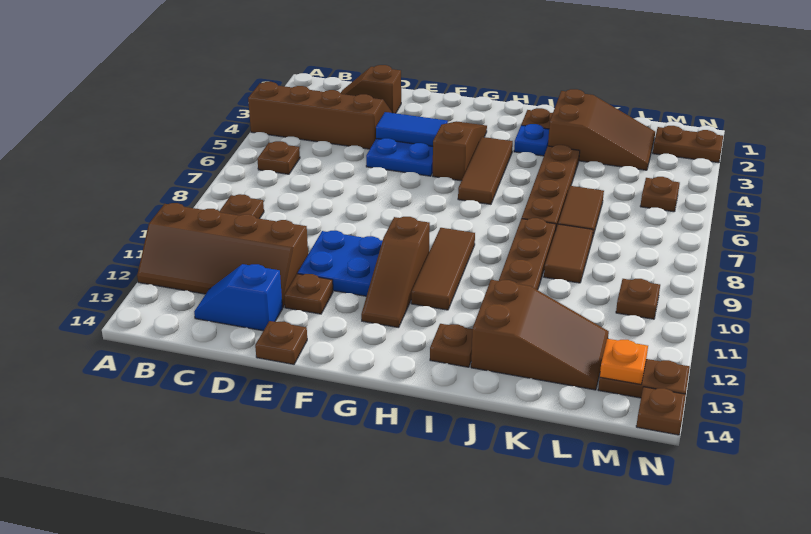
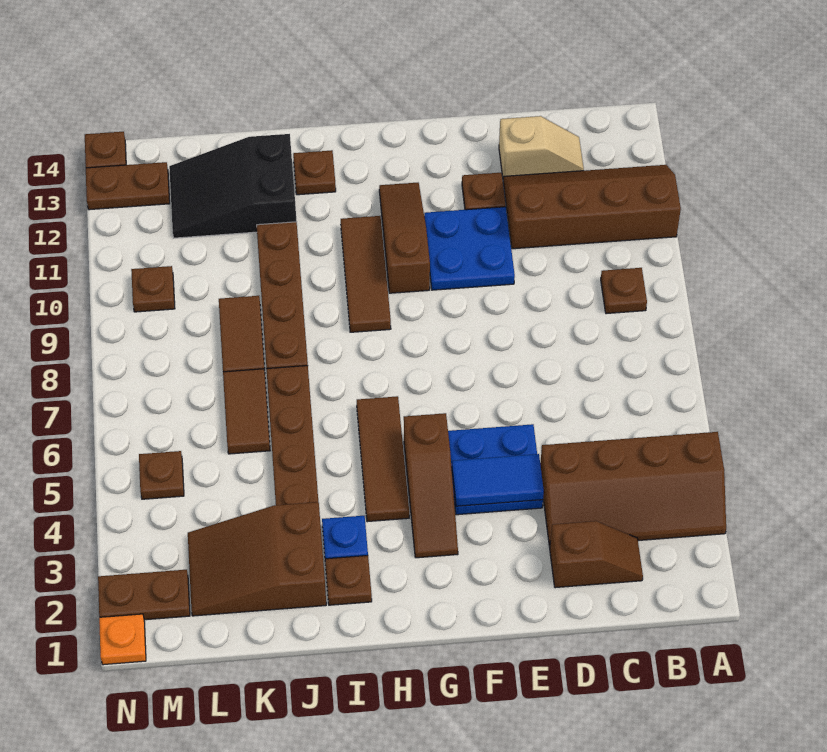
brown plate B6 level 1 -> none
blue slope C13:D13 level 1 top D -> tan slope C13:D13 level 1 top D
brown plate E14 level 1 -> none
brown slope J12:L13 level 1 top J -> black slope J12:L13 level 1 top J
orange plate M13 level 2 -> orange plate N1 level 1

